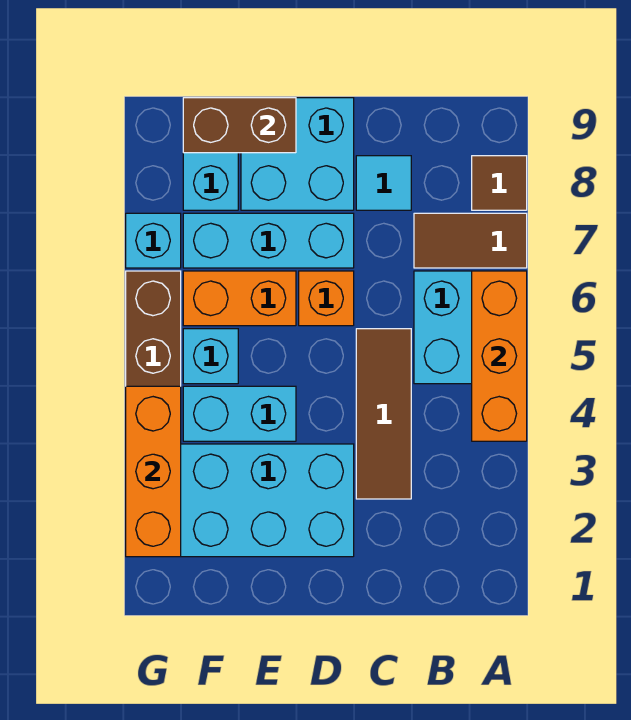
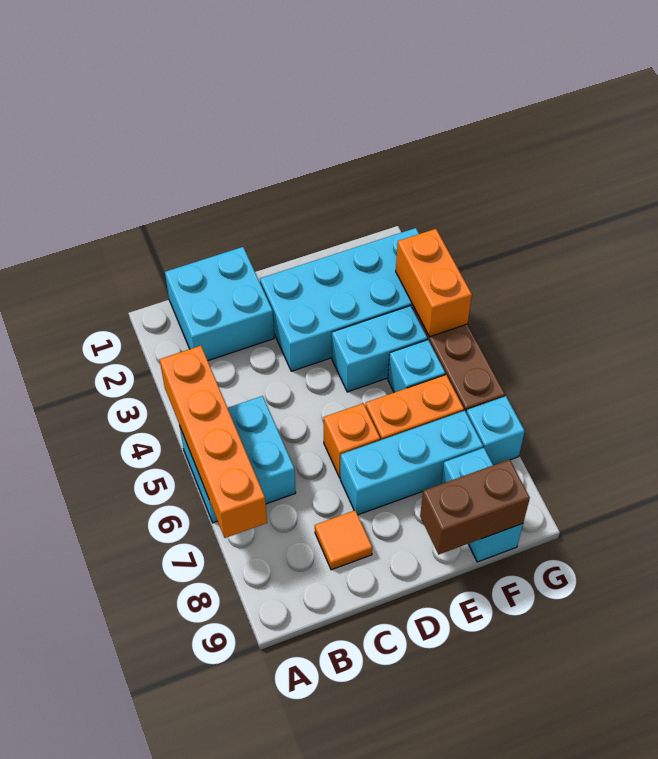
orange brick A4:A6 level 2 -> orange brick A4:A7 level 2
brown tile A7:B7 level 1 -> none
brown tile A8 level 1 -> none
brown tile C3:C5 level 1 -> none
cyan tile C8 level 1 -> orange tile C8 level 1
cyan brick D8:E9 level 1 -> cyan brick B1:C2 level 1
orange brick G2:G4 level 2 -> orange brick G3:G4 level 2

